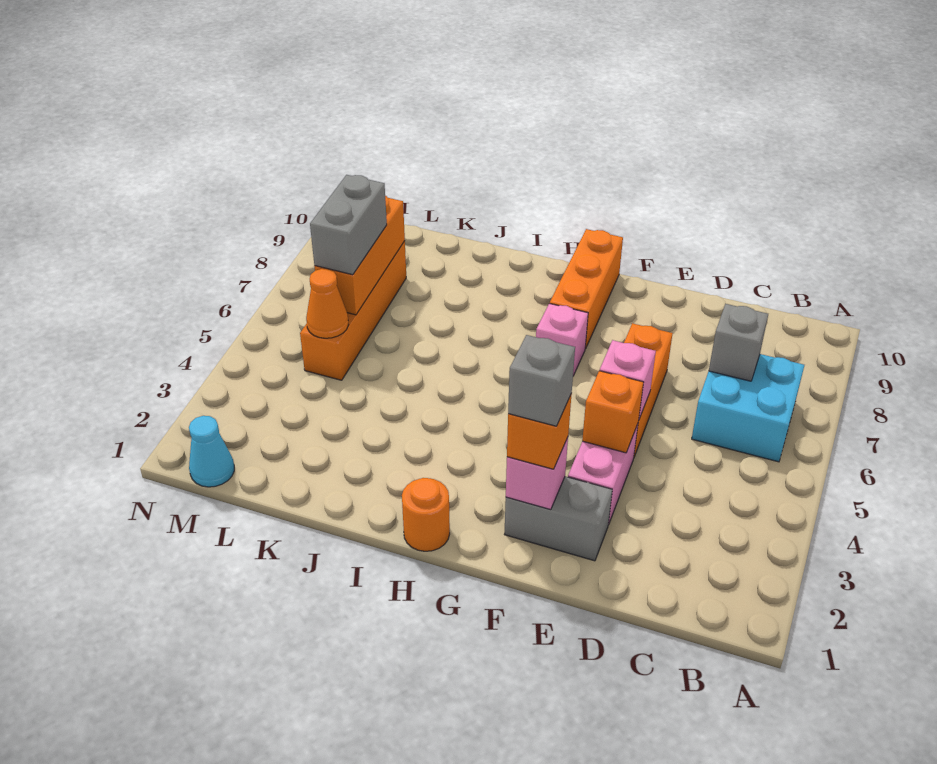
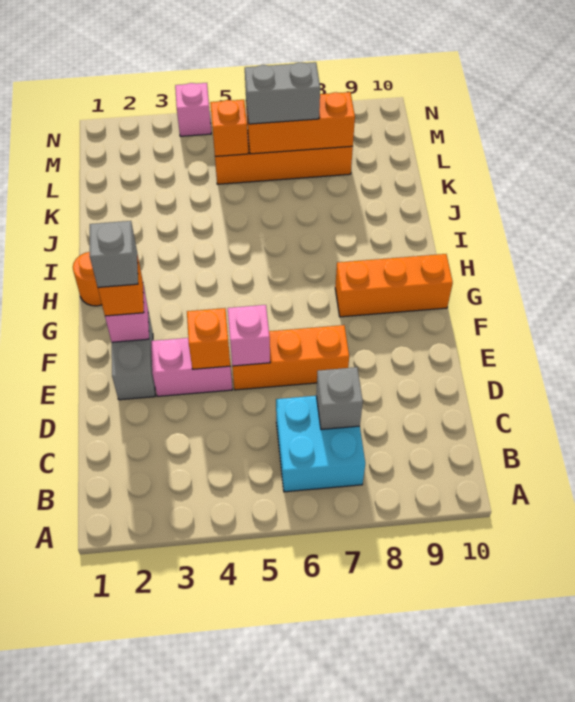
pink brick G7 level 1 -> pink brick N4 level 1
orange cone L5 level 2 -> orange brick L5 level 2
cyan cone M1 level 1 -> none

